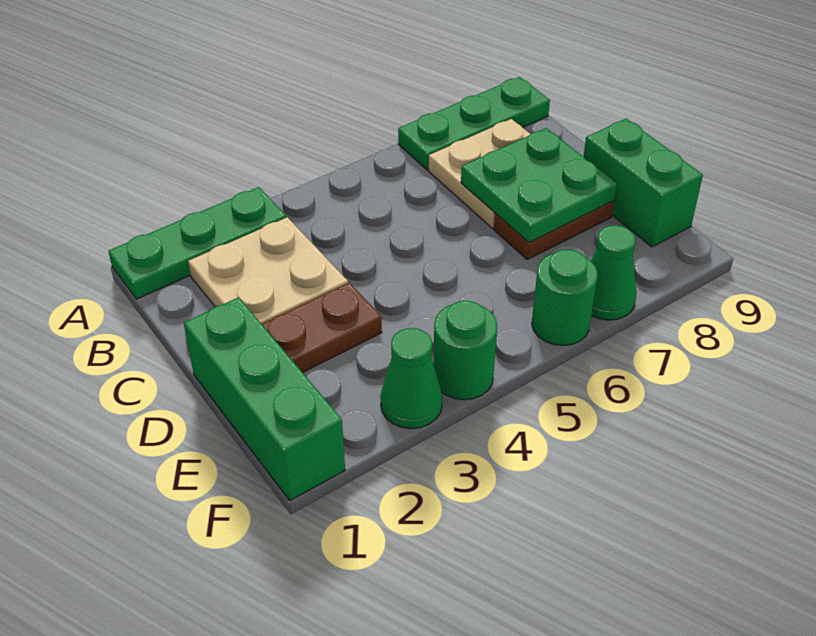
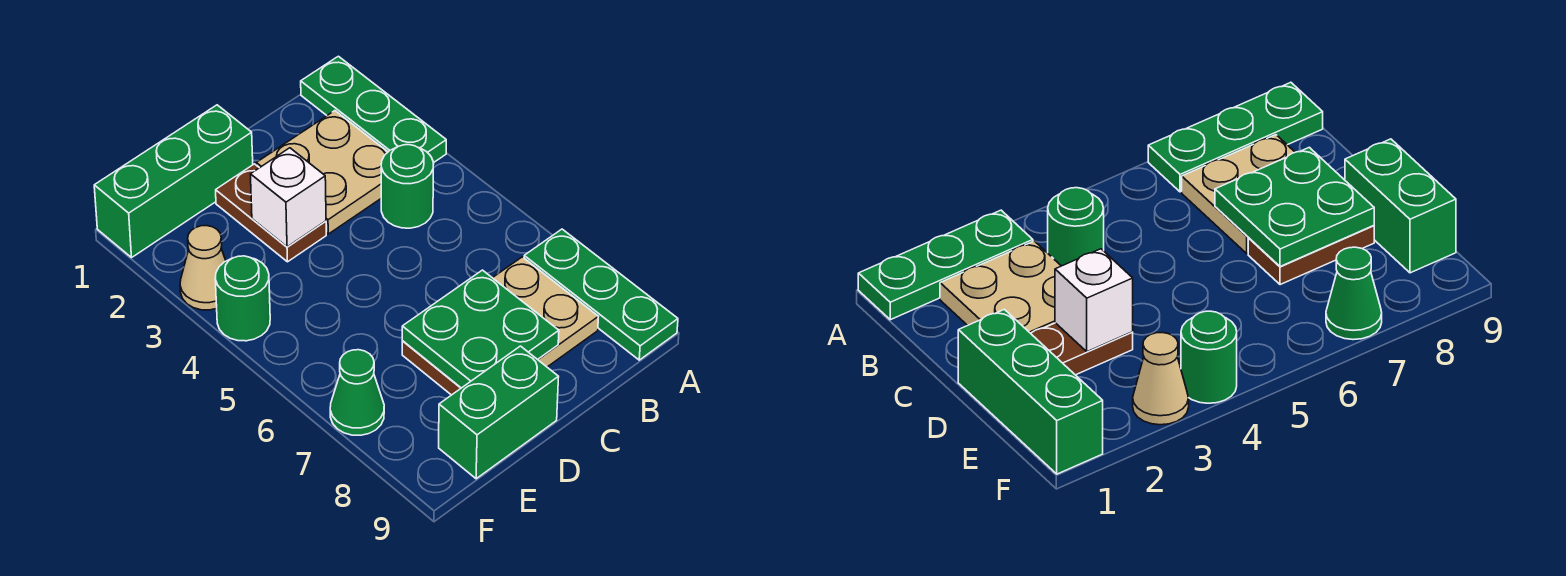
none -> white brick D3 level 2
green cone F3 level 1 -> tan cone F3 level 1
green round brick F6 level 1 -> green round brick B4 level 1

